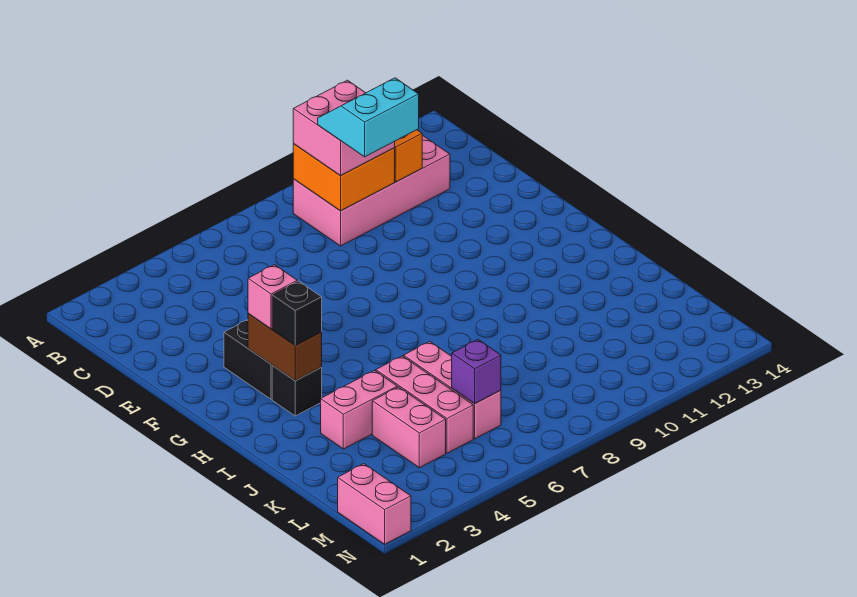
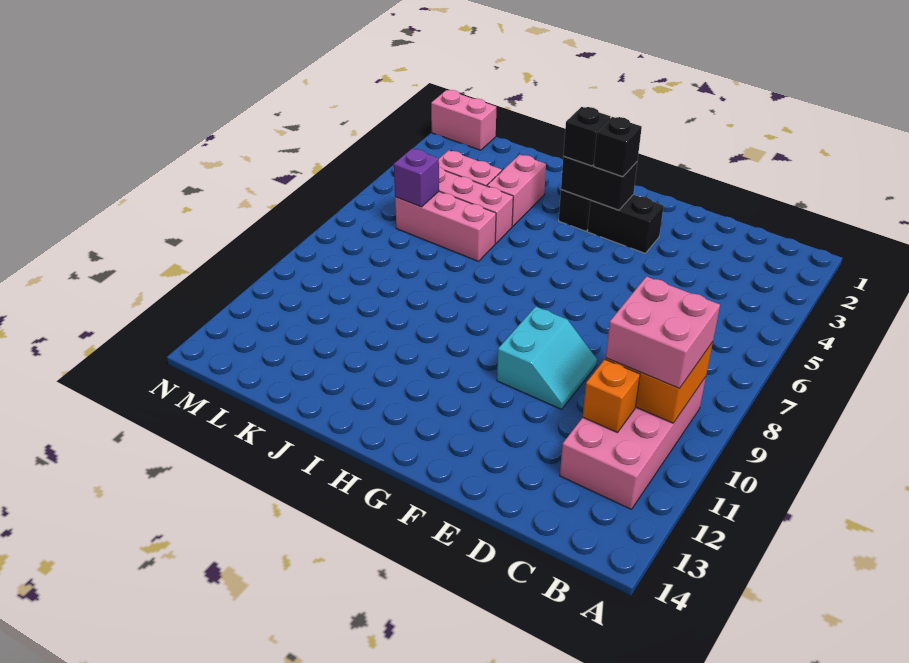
cyan slope C9:D10 level 4 top D -> cyan slope E9:F10 level 1 top F
brown brick G3:H3 level 2 -> black brick G3:H3 level 2
pink brick G3 level 3 -> black brick G3 level 3

